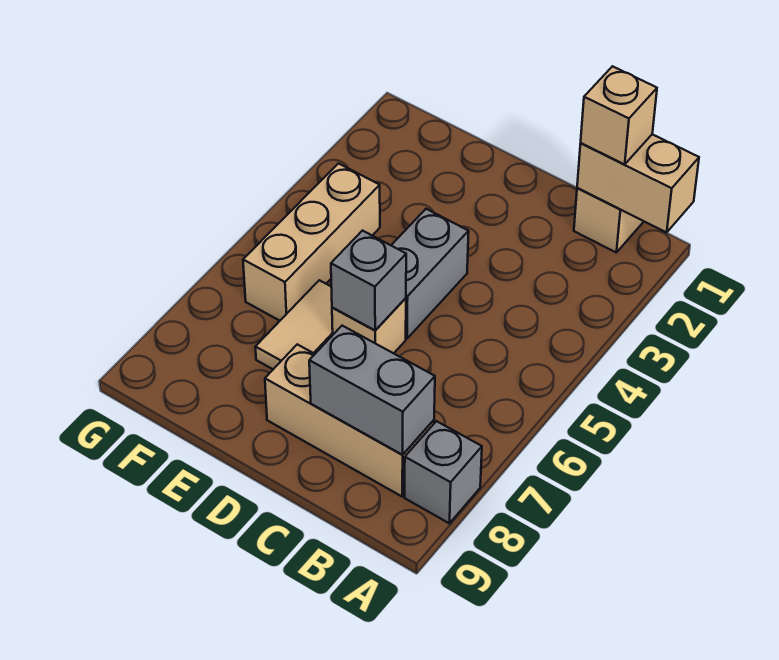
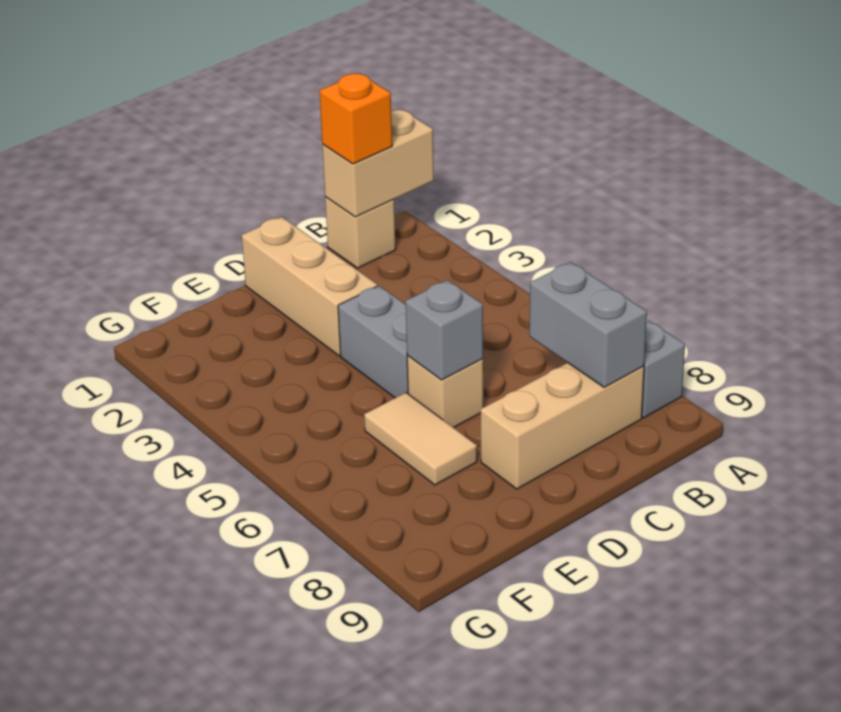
tan brick B1 level 3 -> orange brick B1 level 3
grey brick B8:C8 level 2 -> grey brick B7:B8 level 2
tan brick F4:F6 level 1 -> tan brick D1:D3 level 1

